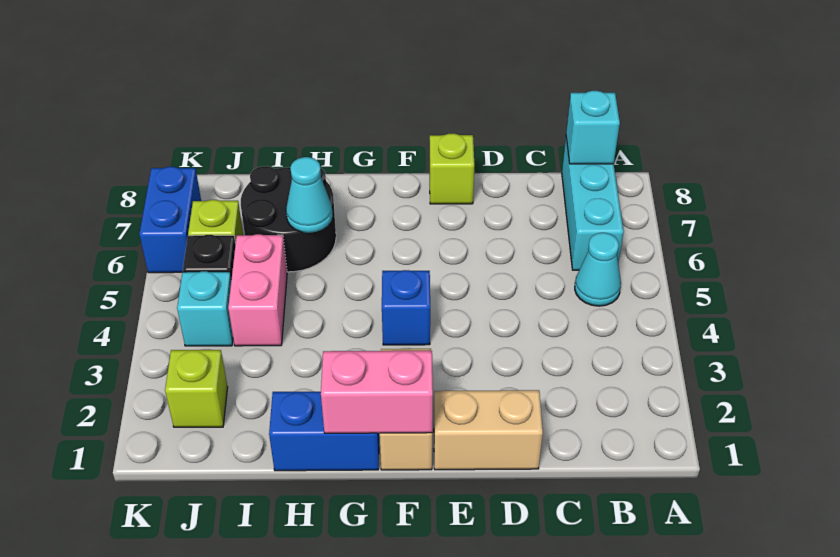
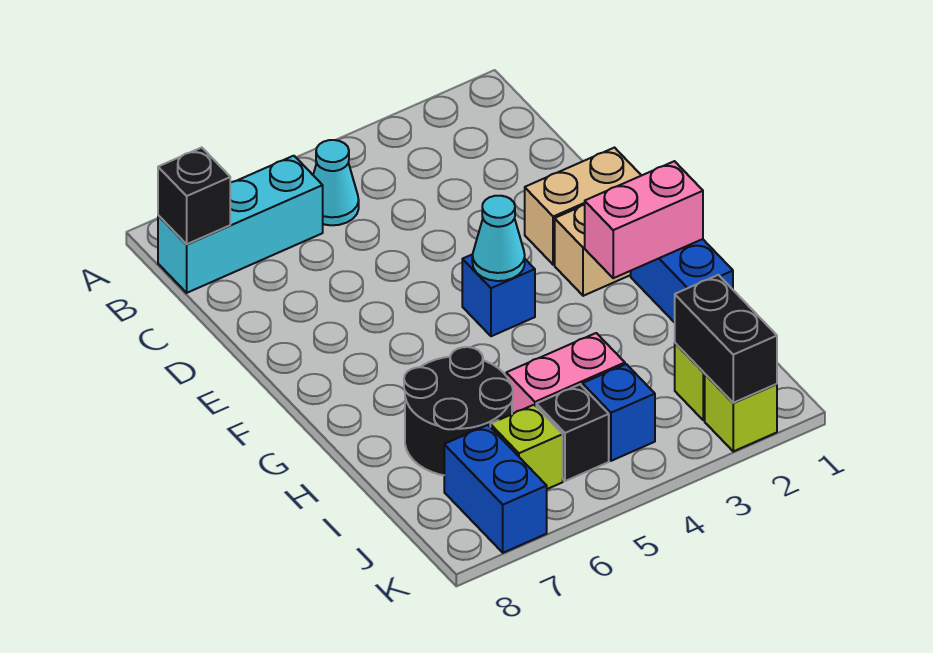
cyan brick B8 level 2 -> black brick B8 level 2
tan brick D1:E1 level 1 -> tan brick E1:E2 level 1
lime brick E8 level 1 -> lime brick K2 level 1
pink brick F1:G1 level 2 -> pink brick G1:G2 level 2
cyan cone H6 level 2 -> cyan cone F4 level 2
none -> black brick J2:K2 level 2
cyan brick J4 level 1 -> blue brick J4 level 1
blue brick K6:K7 level 1 -> blue brick J7:K7 level 1

